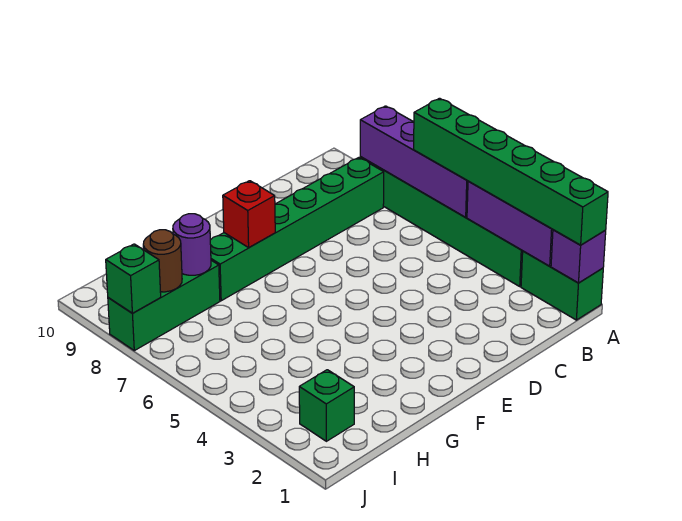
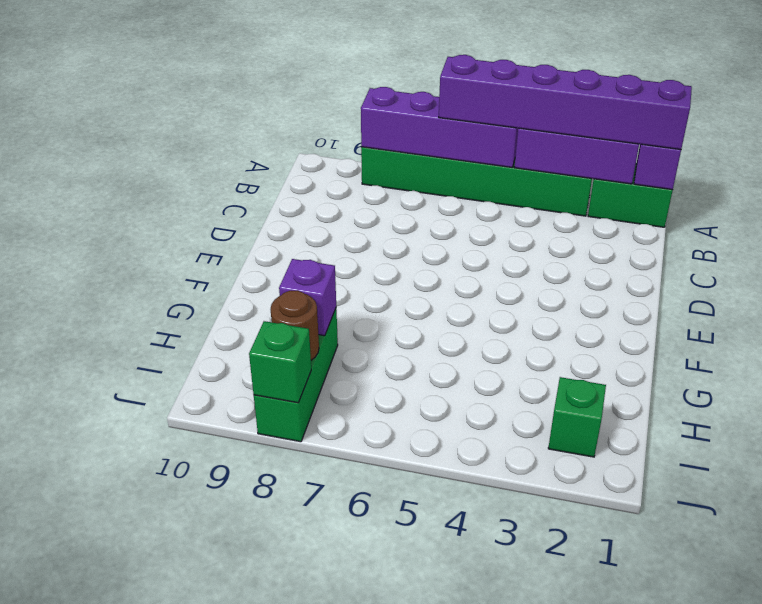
green brick A1:A6 level 3 -> purple brick A1:A6 level 3
green brick B8:G8 level 1 -> none
red brick F8 level 2 -> none
purple round brick H8 level 2 -> purple brick H8 level 2

